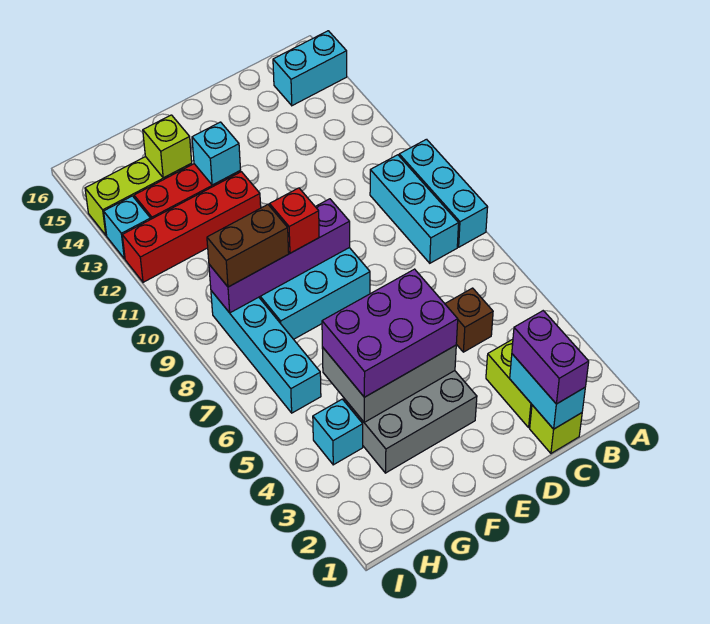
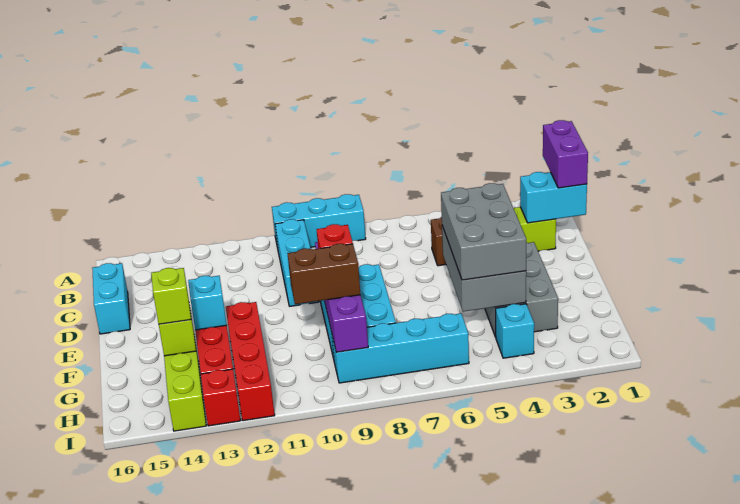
cyan brick A15:B15 level 1 -> cyan brick C16:D16 level 1
cyan brick B8:B10 level 1 -> cyan brick B10:D10 level 1
lime brick C1 level 1 -> lime brick G14 level 3
purple brick C1:C2 level 3 -> purple brick B1:C1 level 3
purple brick E4:G5 level 3 -> grey brick E4:G5 level 3
brown brick G9:H9 level 3 -> brown brick G9:G10 level 3
cyan brick I13 level 1 -> red brick I13 level 1

